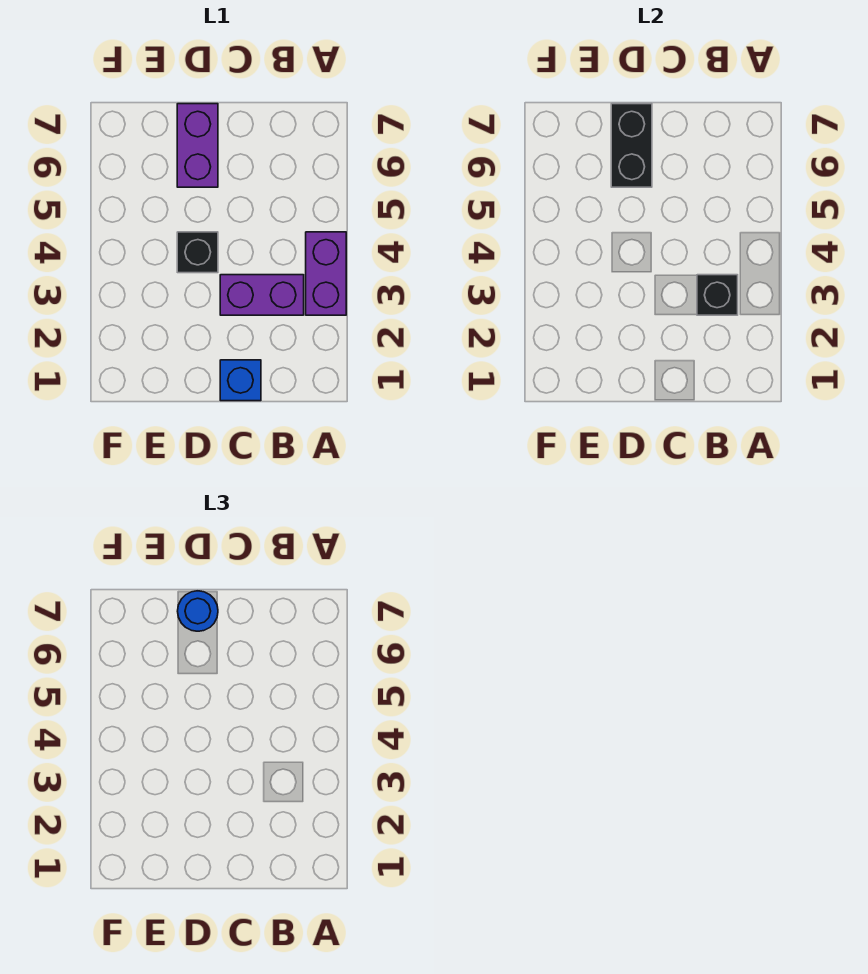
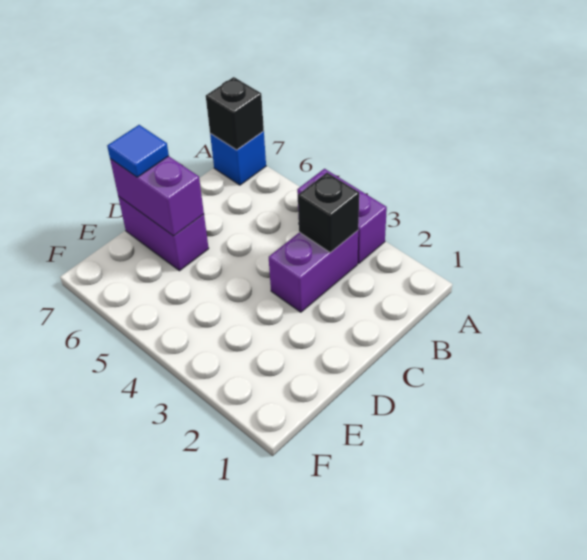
blue brick C1 level 1 -> blue brick A7 level 1
black brick D4 level 1 -> black brick A7 level 2
black brick D6:D7 level 2 -> purple brick D6:D7 level 2
blue round brick D7 level 3 -> blue tile D7 level 3

